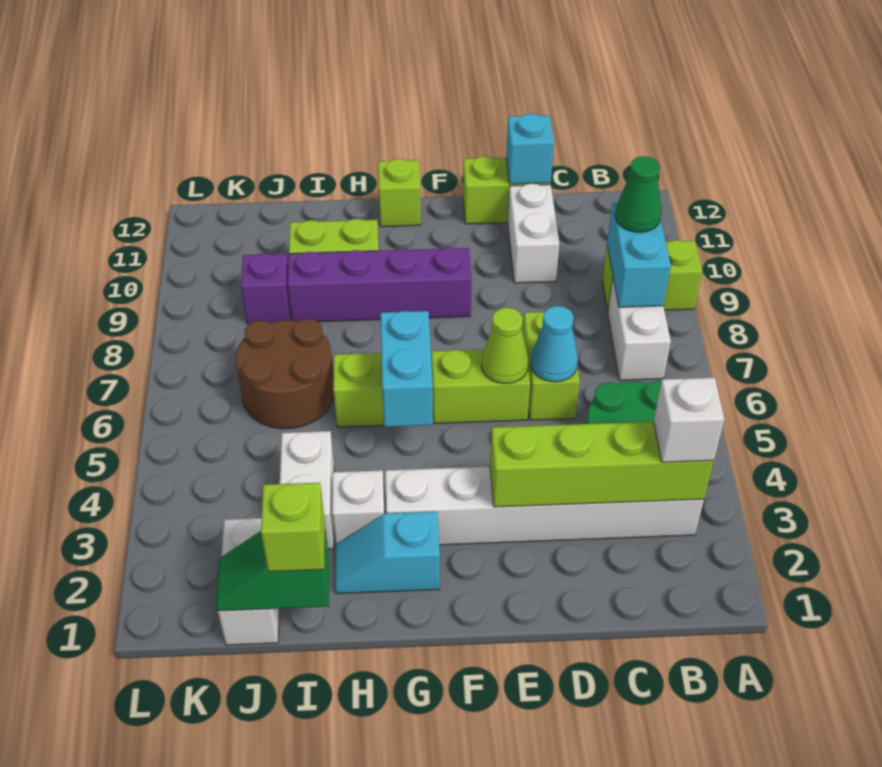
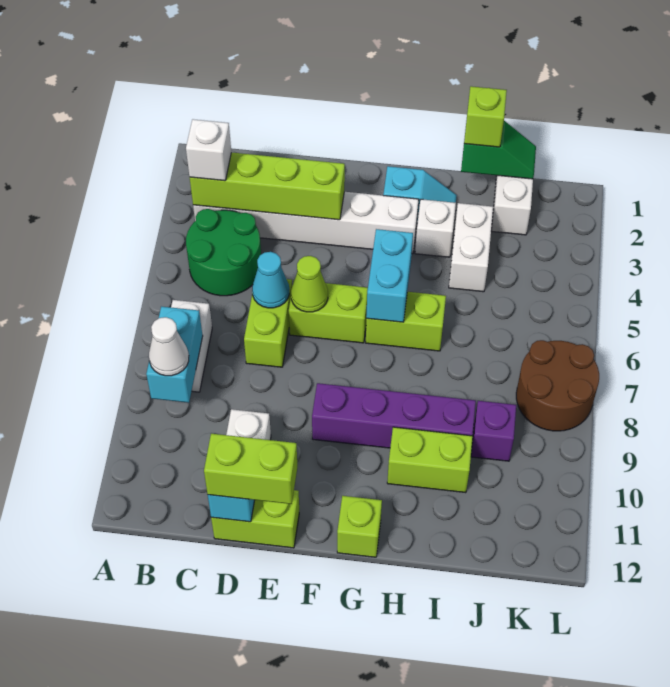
lime brick A9:B9 level 1 -> lime brick D12:E12 level 3
green cone B9 level 3 -> white cone B9 level 3
brown round brick I6:J7 level 1 -> brown round brick K7:L8 level 1

